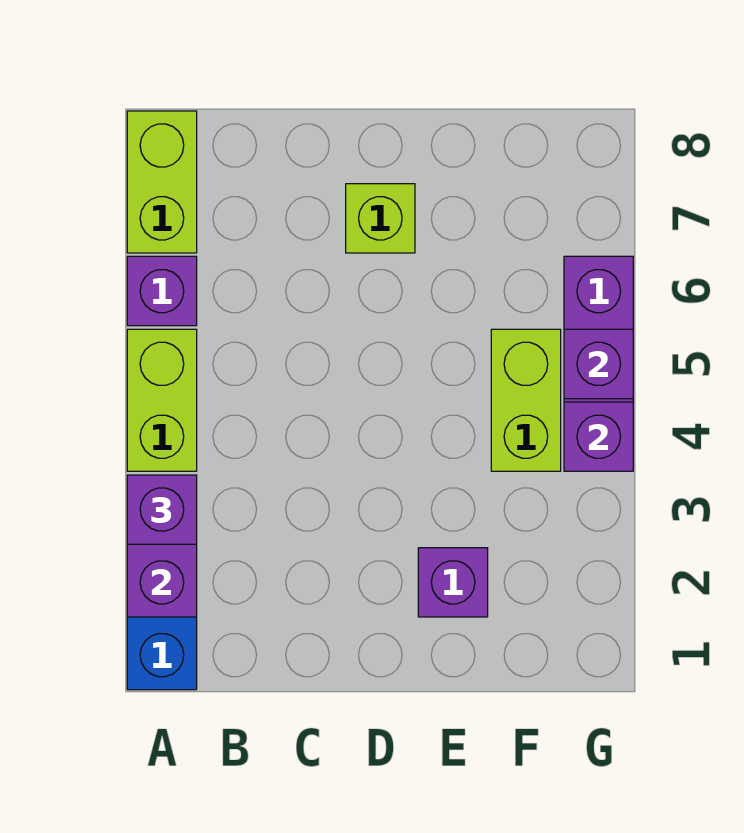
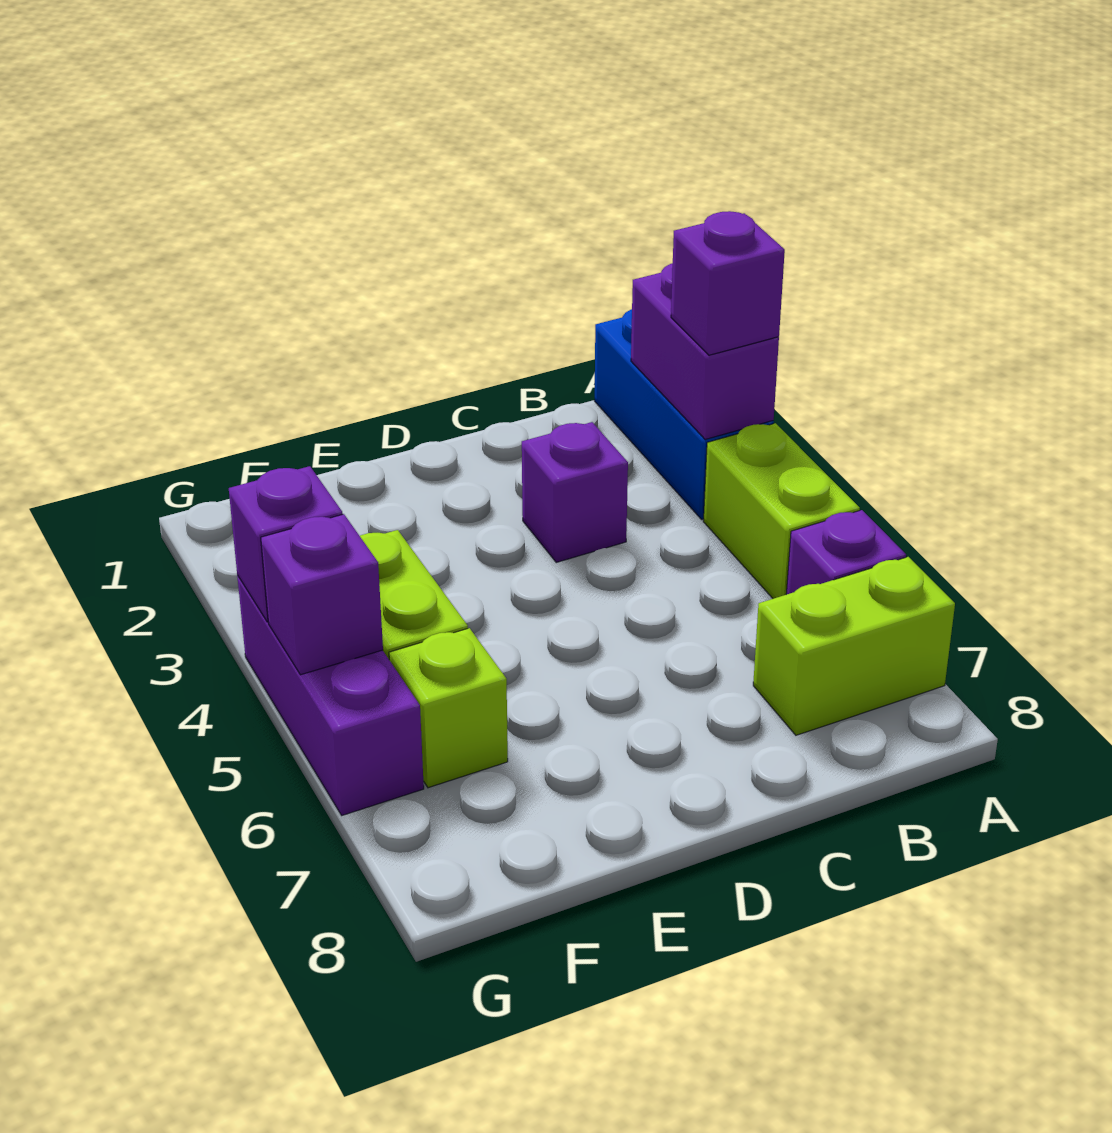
lime brick A7:A8 level 1 -> lime brick A7:B7 level 1
lime brick D7 level 1 -> lime brick F6 level 1
purple brick E2 level 1 -> purple brick C3 level 1

